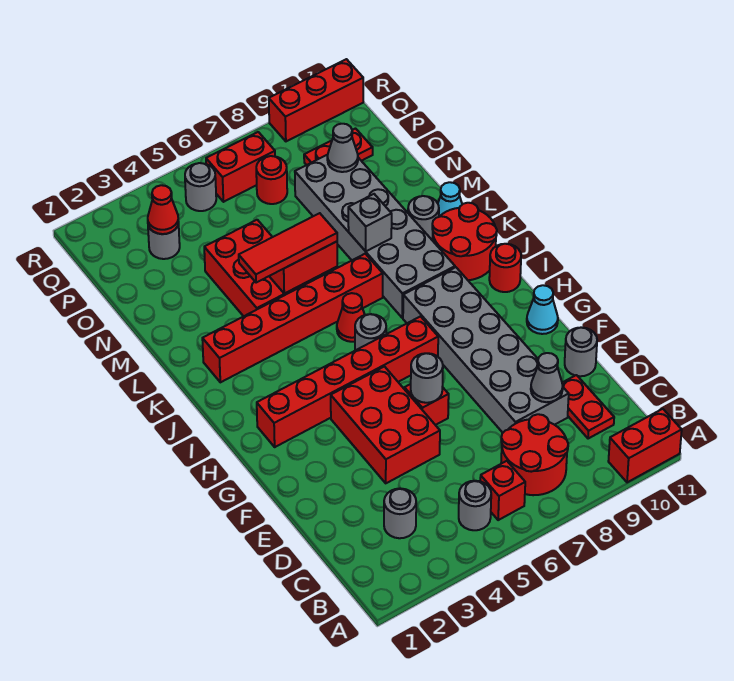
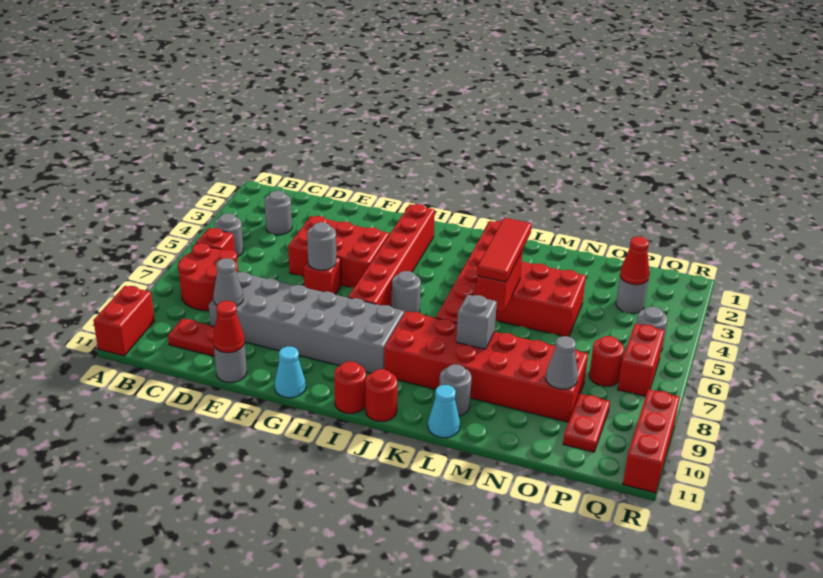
red cone J6 level 1 -> red cone E11 level 2
grey brick J8:O9 level 1 -> red brick J8:O9 level 1
red round brick J10:K11 level 1 -> red round brick J11 level 1

